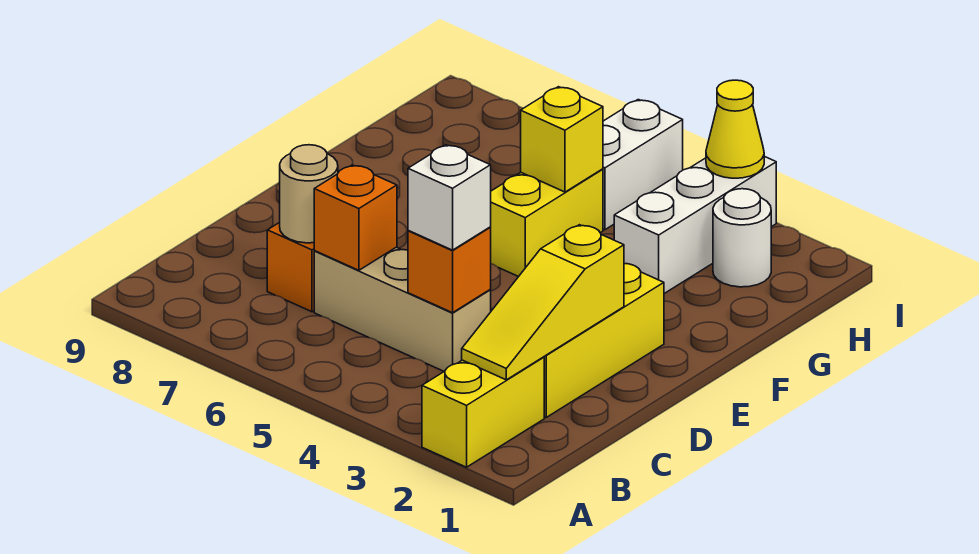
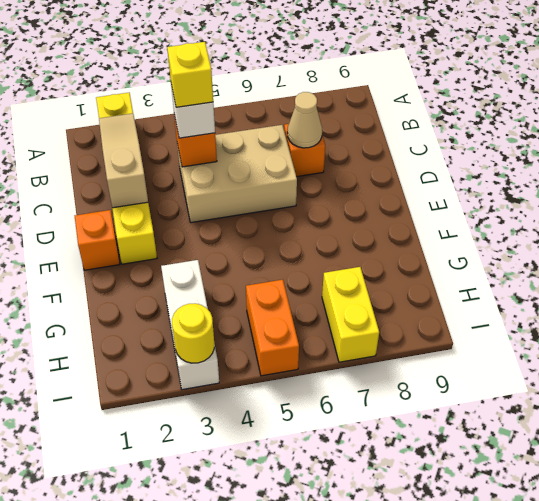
yellow slope B2:D2 level 2 top D -> tan slope B2:D2 level 2 top D
tan brick C4:C6 level 1 -> tan brick C4:D6 level 1
orange brick C6 level 2 -> orange brick E1 level 1
tan round brick C7 level 2 -> tan cone C7 level 2
yellow brick F5:G5 level 1 -> yellow brick H7:I7 level 1
yellow brick G5 level 2 -> yellow brick C4 level 4
white round brick H2 level 1 -> none
white brick H5:I5 level 1 -> orange brick H5:I5 level 1
yellow cone I3 level 2 -> yellow round brick I3 level 2

